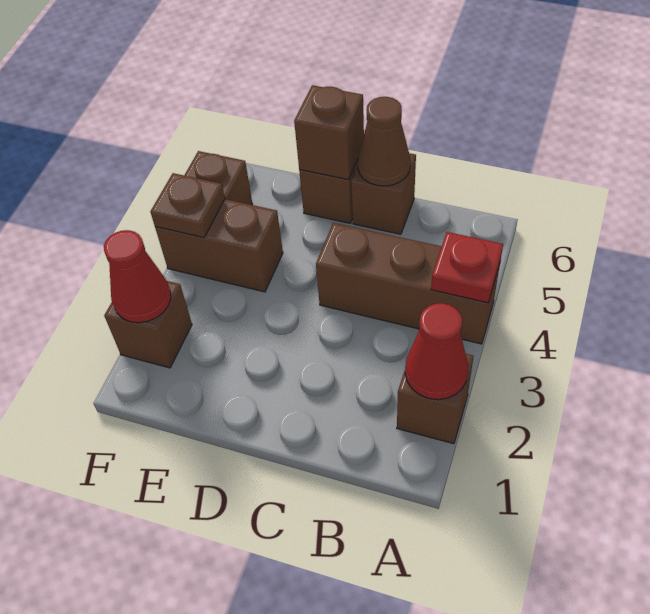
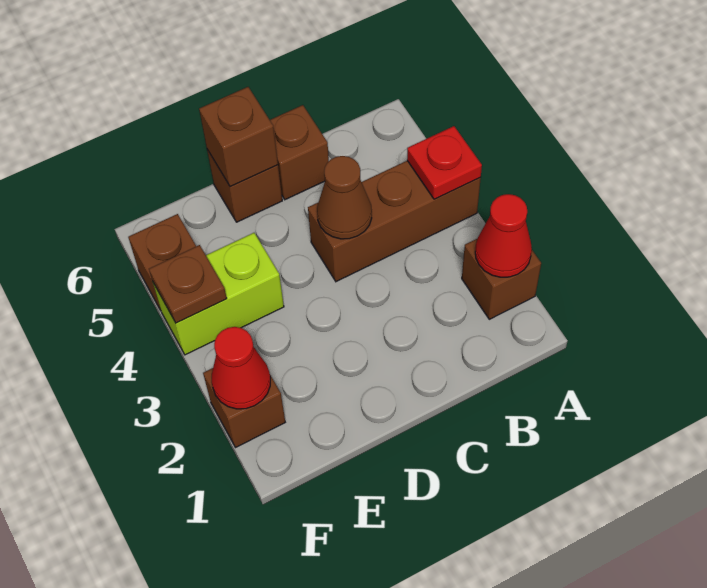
brown cone C6 level 2 -> brown cone C4 level 2
brown brick E4:F4 level 1 -> lime brick E4:F4 level 1

